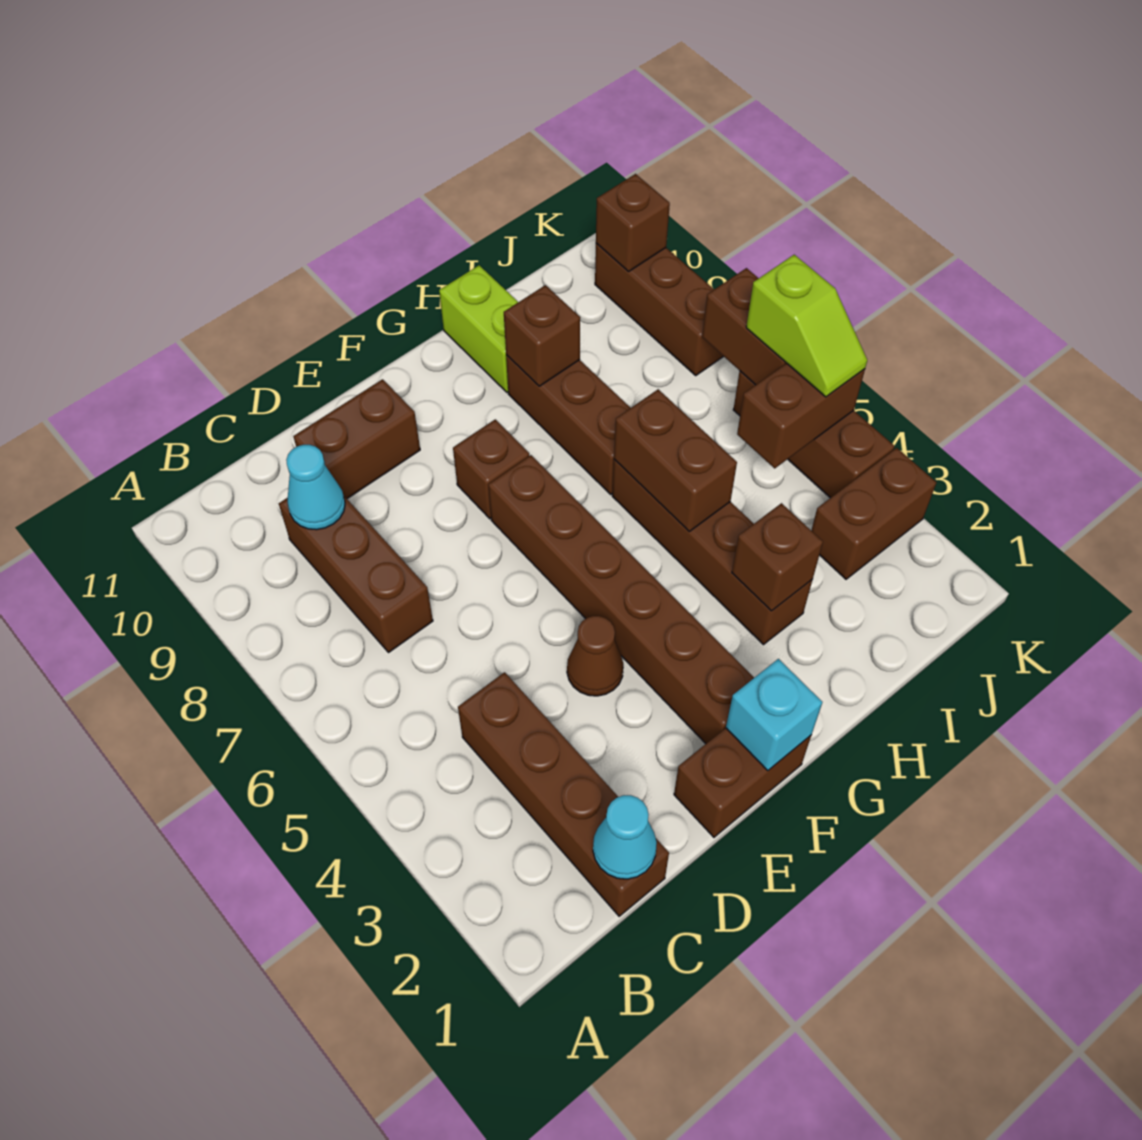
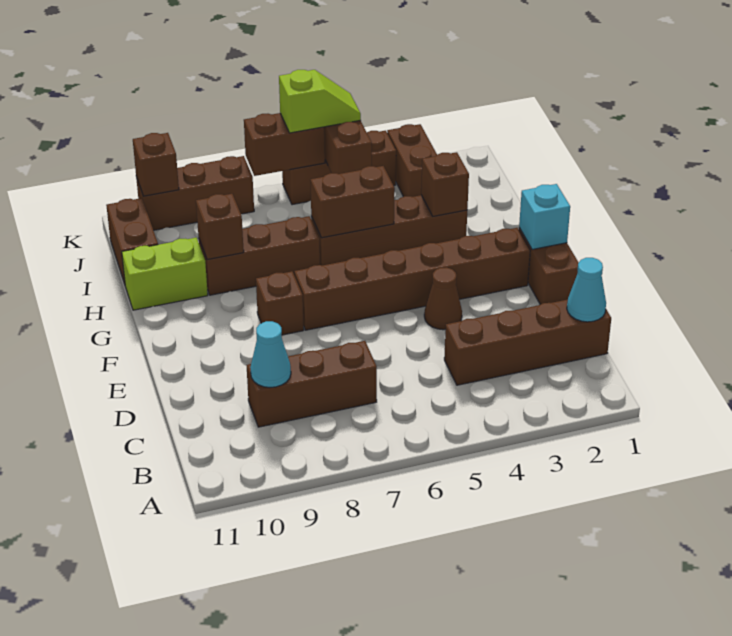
brown brick D10:E10 level 1 -> brown brick I11:J11 level 1

